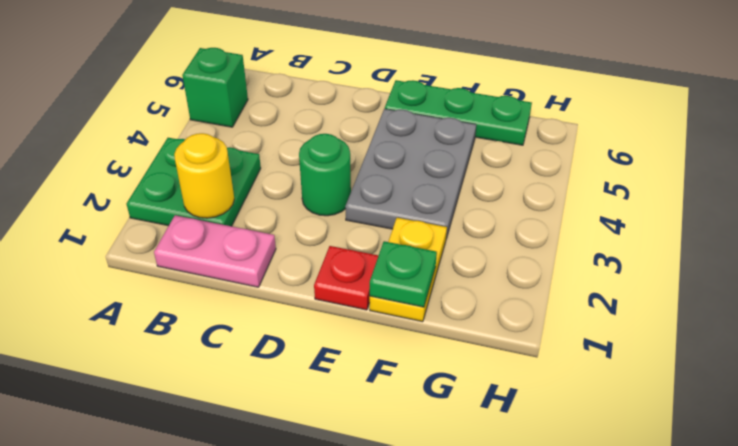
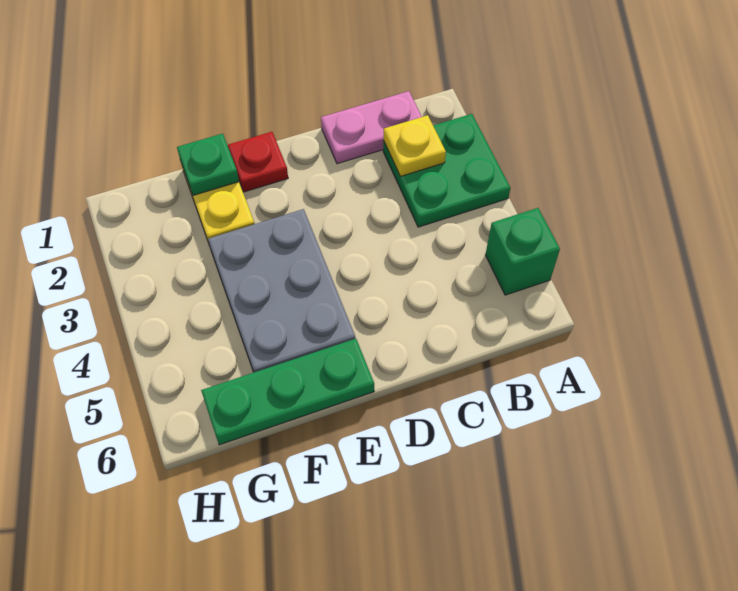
yellow round brick B2 level 2 -> yellow plate B2 level 2
green round brick D3 level 1 -> none

